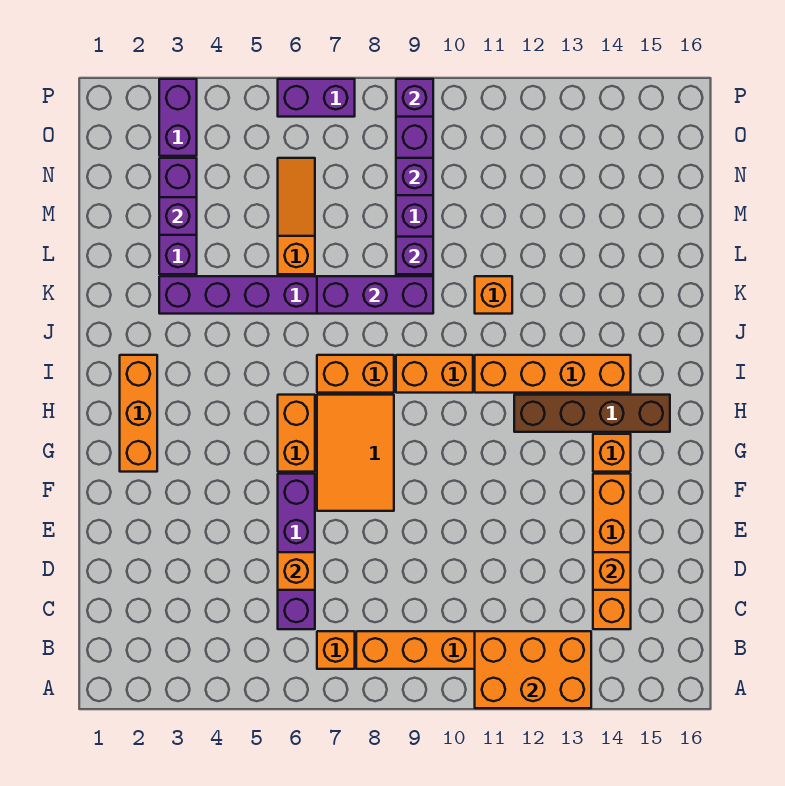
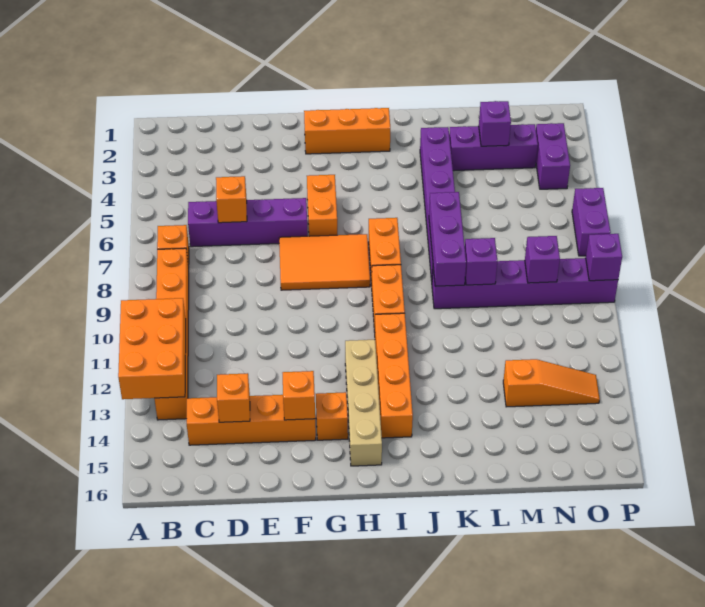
orange brick G6:H6 level 1 -> orange brick G5:G6 level 1
brown brick H12:H15 level 1 -> tan brick H12:H15 level 1
orange brick K11 level 1 -> orange brick F14 level 2
orange slope L6:N6 level 1 top L -> orange slope M13:O13 level 1 top M
purple brick O3:P3 level 1 -> purple brick O3:O4 level 1

